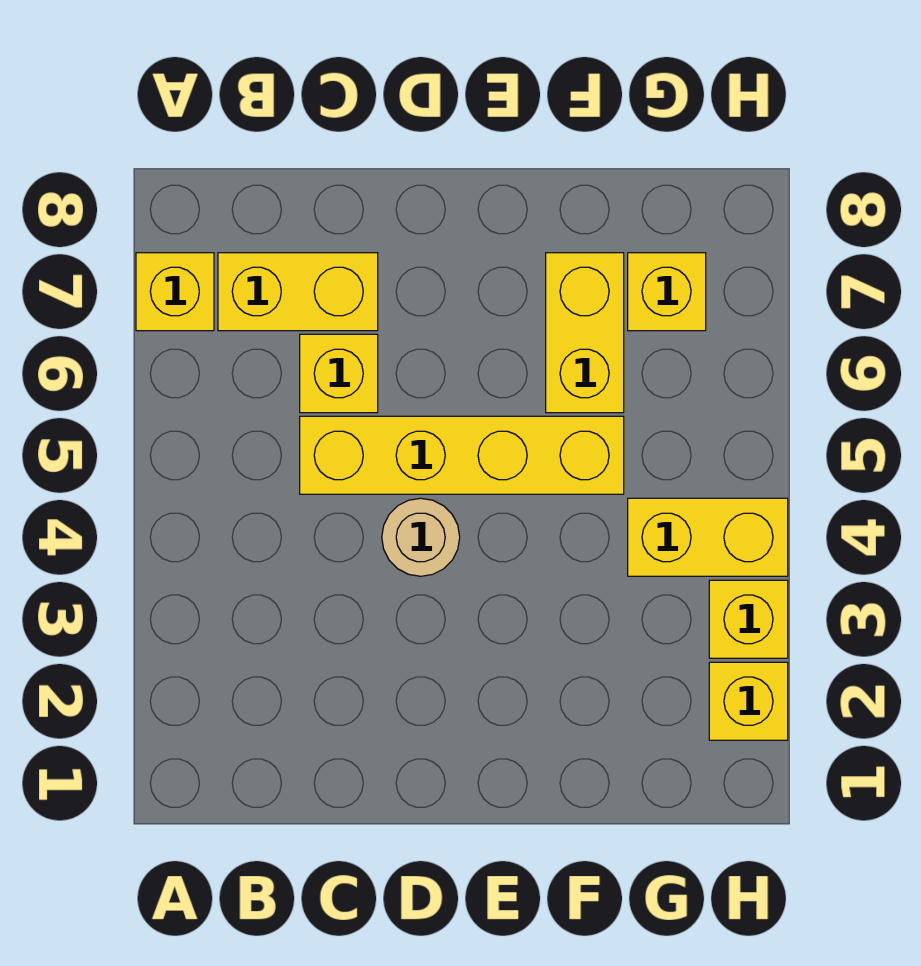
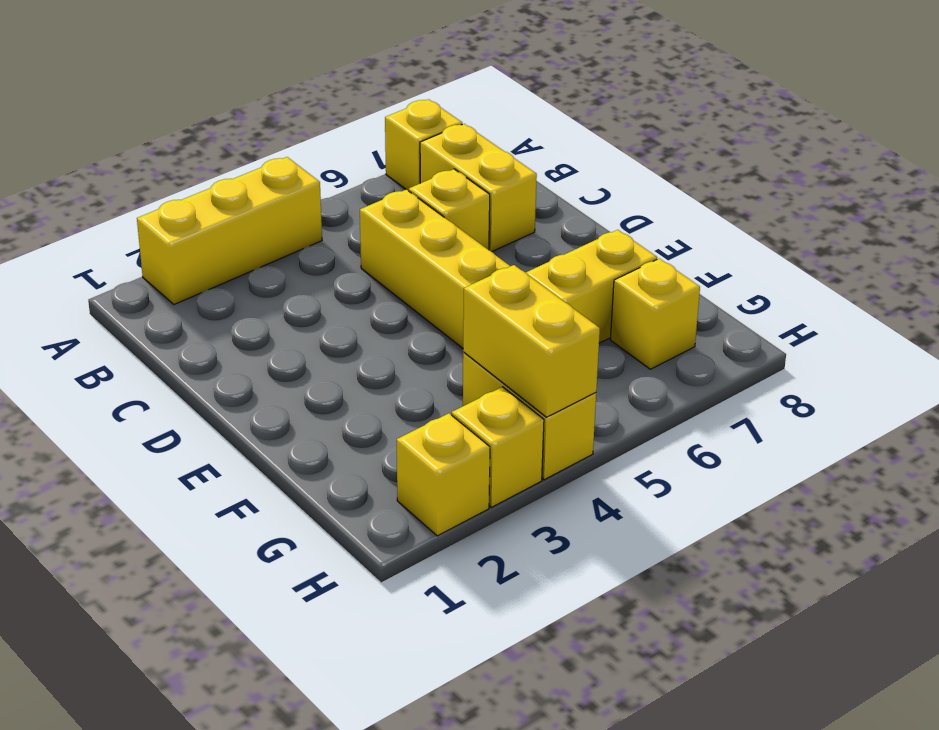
none -> yellow brick A2:A4 level 1
tan round brick D4 level 1 -> none
none -> yellow brick G4:H4 level 2

